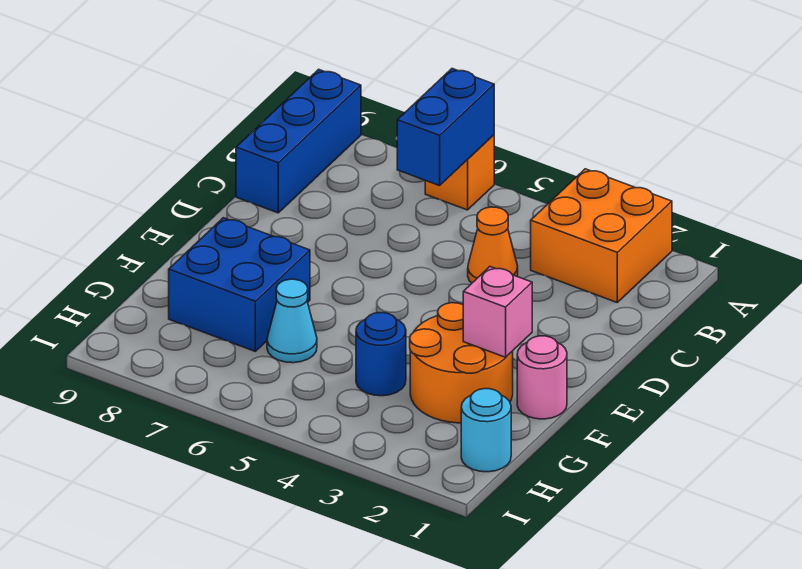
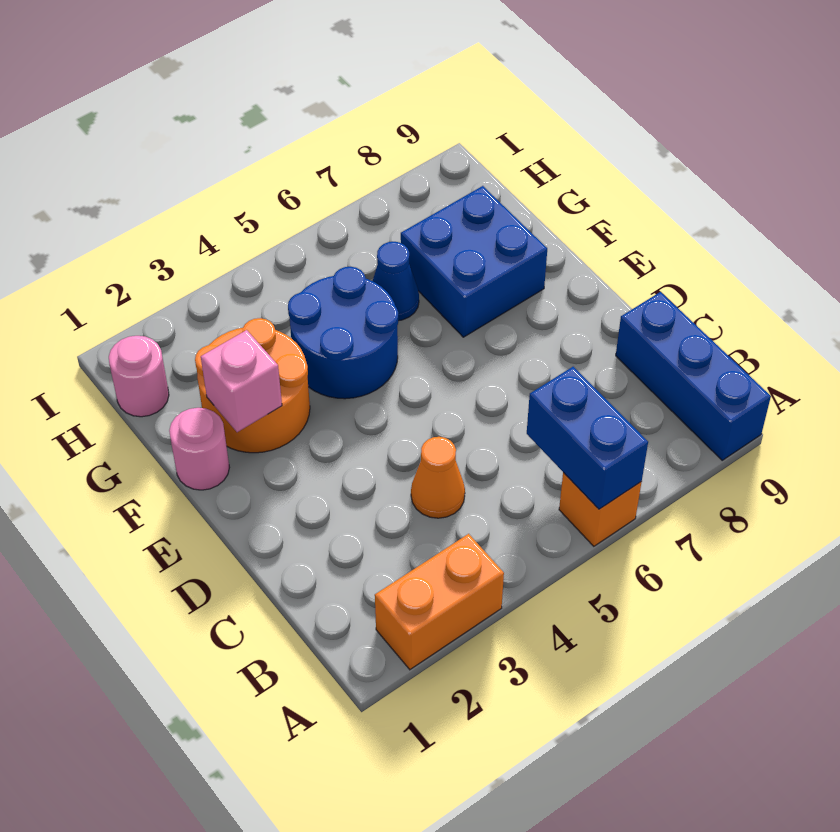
orange brick A2:B3 level 1 -> orange brick A2:A3 level 1
blue round brick G4 level 1 -> blue round brick F4:G5 level 1
cyan cone G6 level 1 -> blue cone G6 level 1
cyan round brick H1 level 1 -> pink round brick H1 level 1

